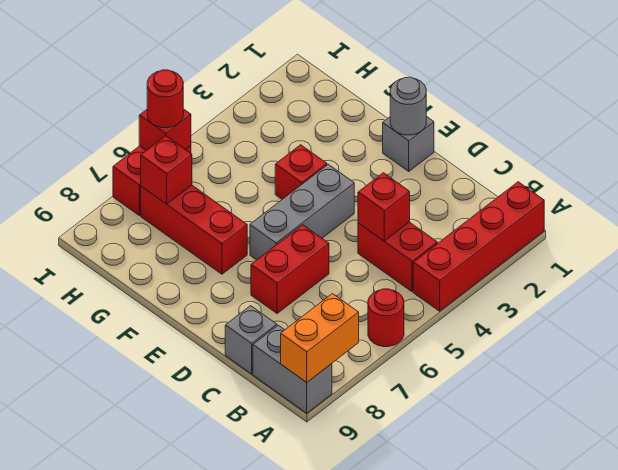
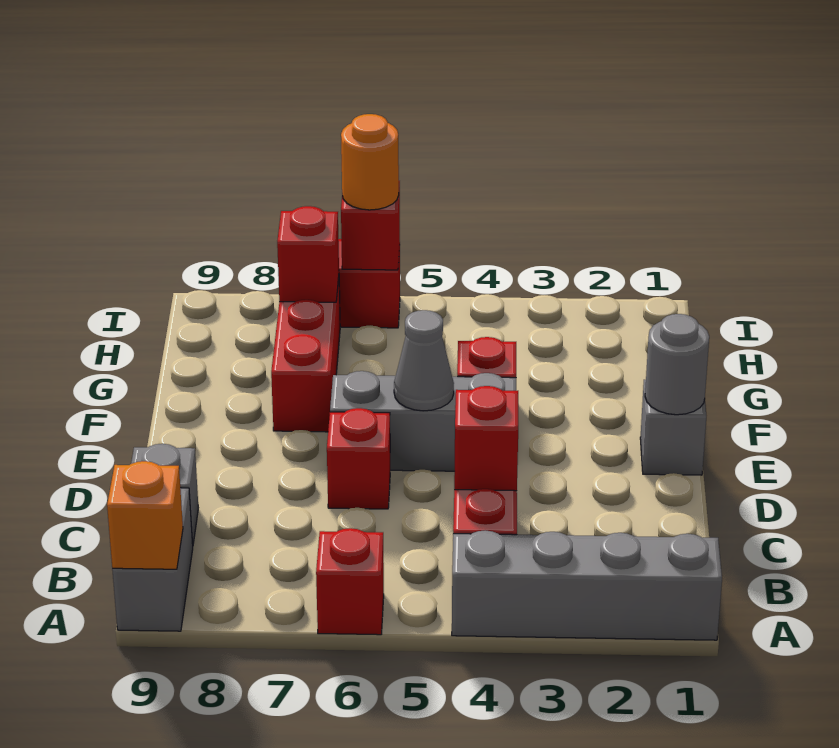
red brick A1:A4 level 1 -> grey brick A1:A4 level 1
red round brick A6 level 1 -> red brick A6 level 1
orange brick A8:A9 level 2 -> orange brick A9 level 2
red brick D6:D7 level 1 -> red brick D6 level 1
none -> grey cone E5 level 2
red round brick I6 level 3 -> orange round brick I6 level 3

